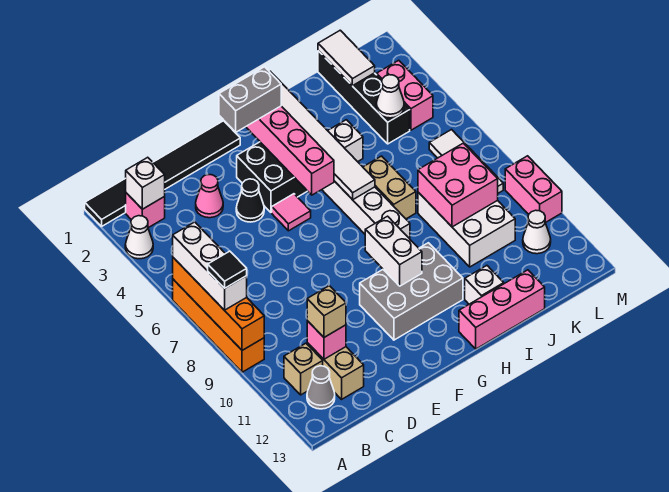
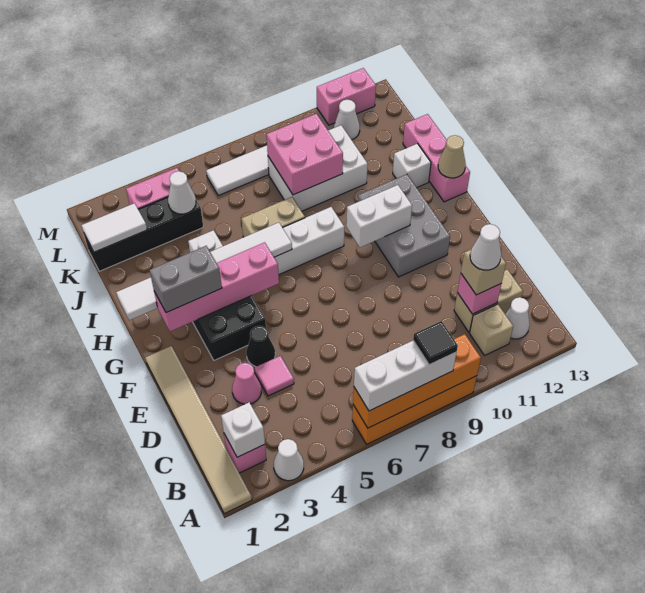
black tile A1:F1 level 1 -> tan tile A1:F1 level 1
grey cone B12 level 1 -> white cone B12 level 1
none -> white cone C11 level 4
grey brick F2:G2 level 3 -> grey brick G2:G3 level 3
pink tile F5 level 1 -> pink tile D4 level 1
none -> tan cone H13 level 2
pink brick M9:M10 level 1 -> pink brick M11:M12 level 1

